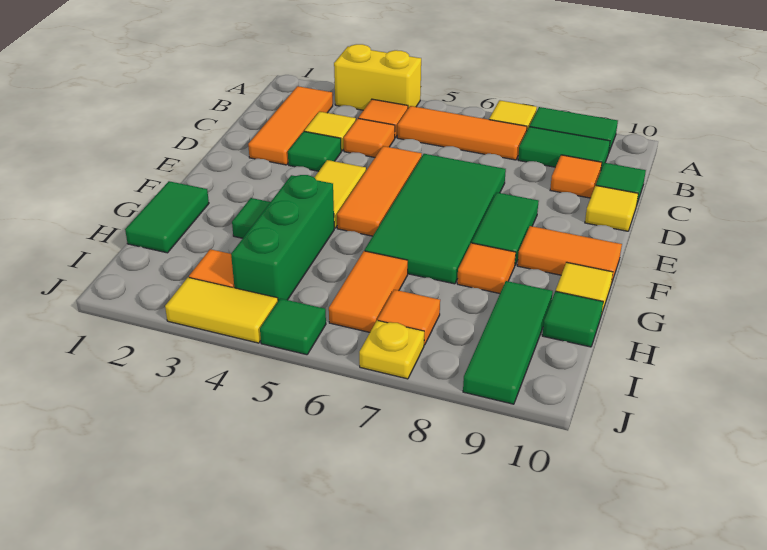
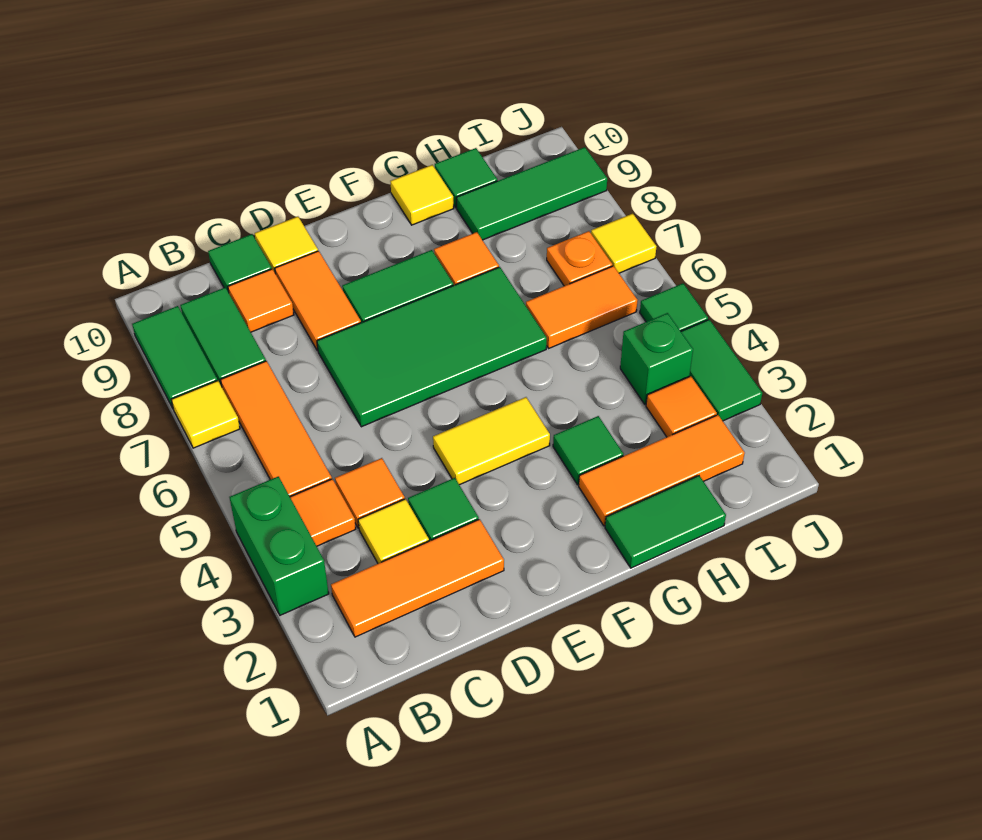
yellow brick A3:A4 level 1 -> green brick A3:A4 level 1
orange tile D5:F5 level 1 -> orange tile G2:I2 level 1
orange tile F9:F10 level 1 -> orange tile D8:D9 level 1
green brick G4:I4 level 1 -> green brick I4 level 1
orange tile I7 level 1 -> orange plate I7 level 1
yellow tile J3:J4 level 1 -> green tile J3:J4 level 1
yellow plate J7 level 1 -> yellow tile J7 level 1

